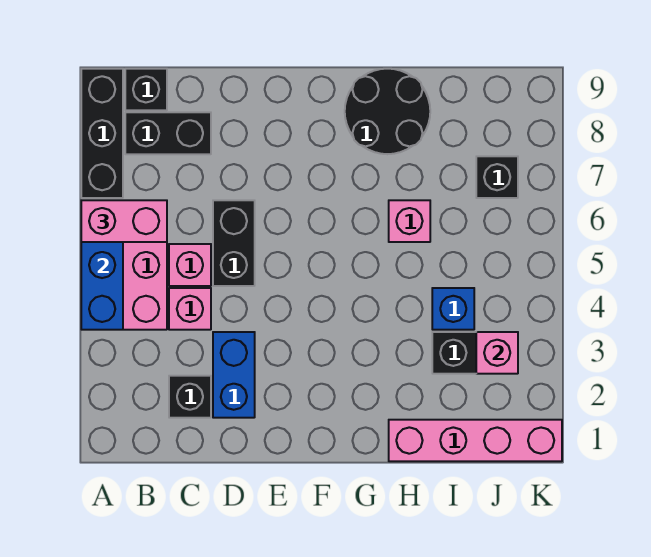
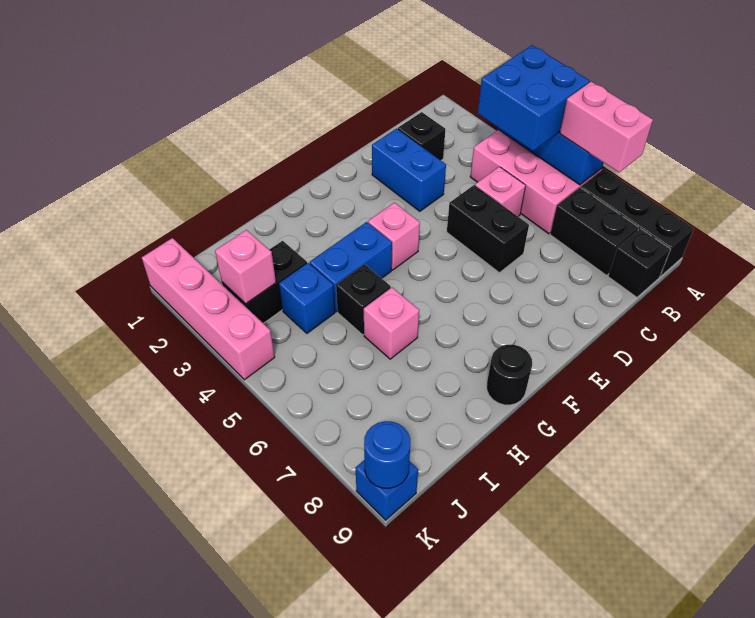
none -> blue brick A4:B5 level 3
pink brick A6:B6 level 3 -> pink brick A6:A7 level 3
black brick B8:C8 level 1 -> black brick B7:B8 level 1
pink brick C4 level 1 -> pink brick F4 level 1
none -> blue brick G4:H4 level 1
black round brick G8:H9 level 1 -> black round brick G9 level 1
pink brick H1:K1 level 1 -> pink brick K1:K4 level 1
black brick J7 level 1 -> black brick H5 level 1
none -> blue brick K9 level 1
none -> blue round brick K9 level 2

